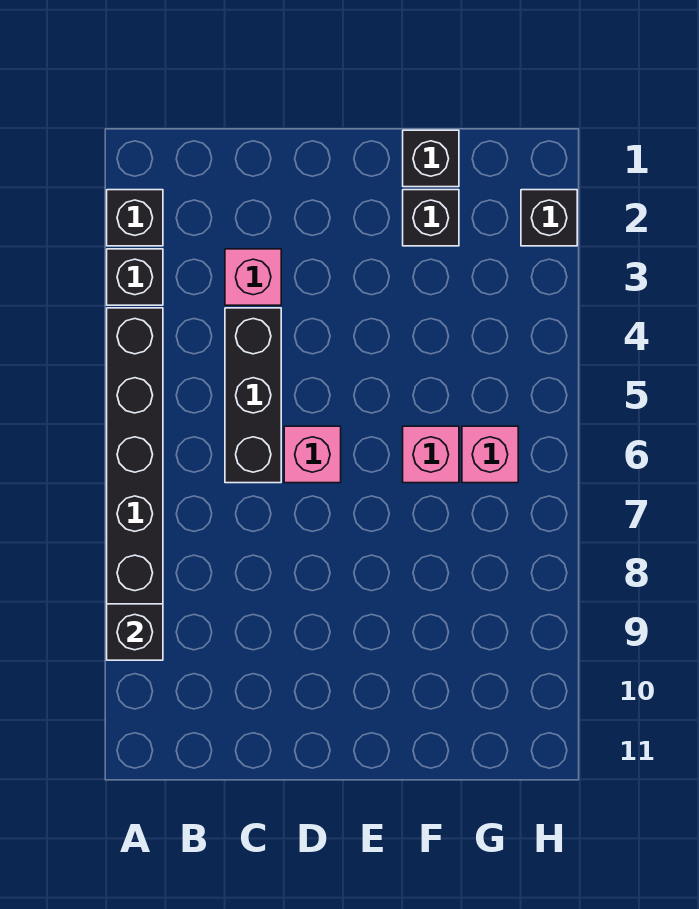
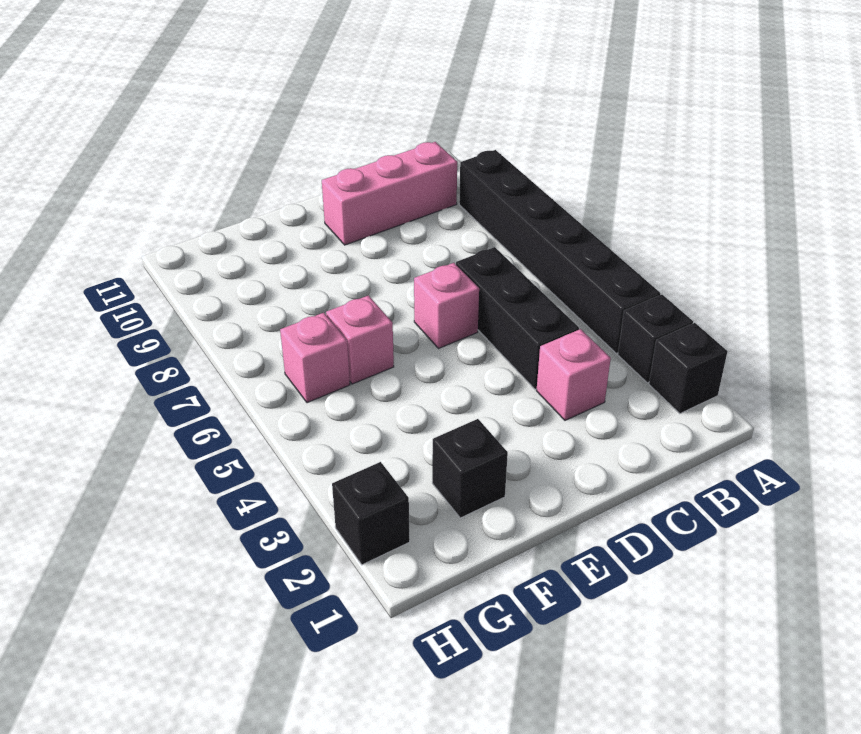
black brick A9 level 2 -> none
none -> pink brick B10:D10 level 1
black brick F1 level 1 -> none

